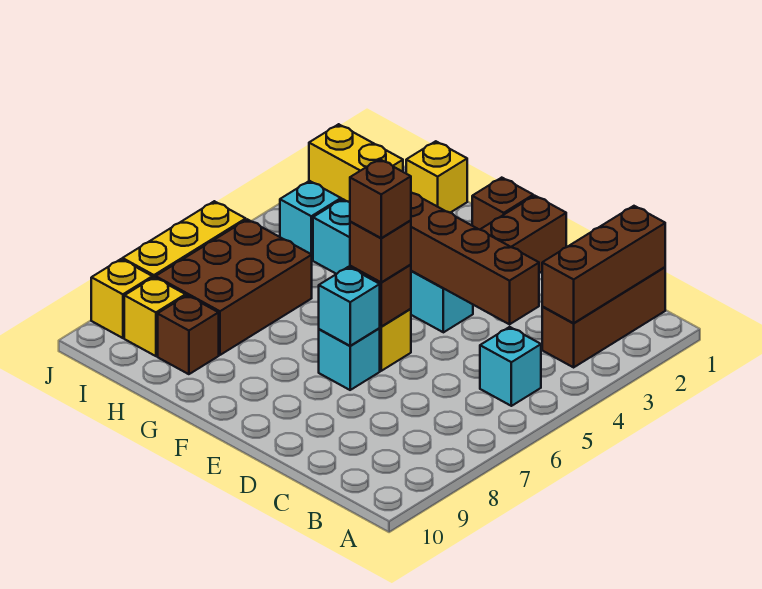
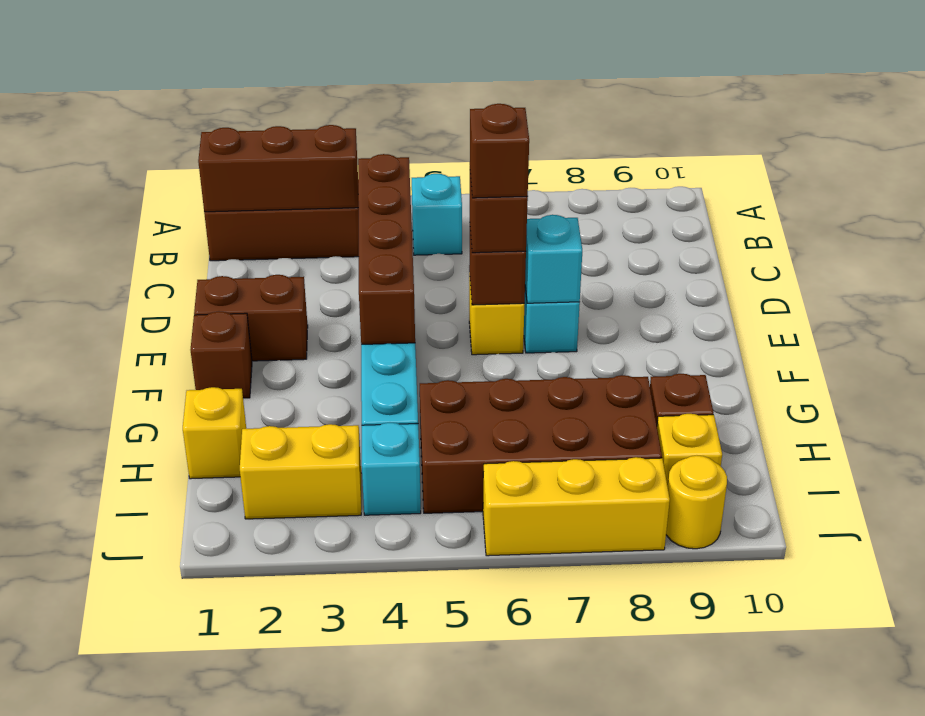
brown brick H6:I8 level 1 -> brown brick H5:I8 level 1
yellow brick I2:J2 level 1 -> yellow brick I2:I3 level 1
yellow brick J9 level 1 -> yellow round brick J9 level 1

